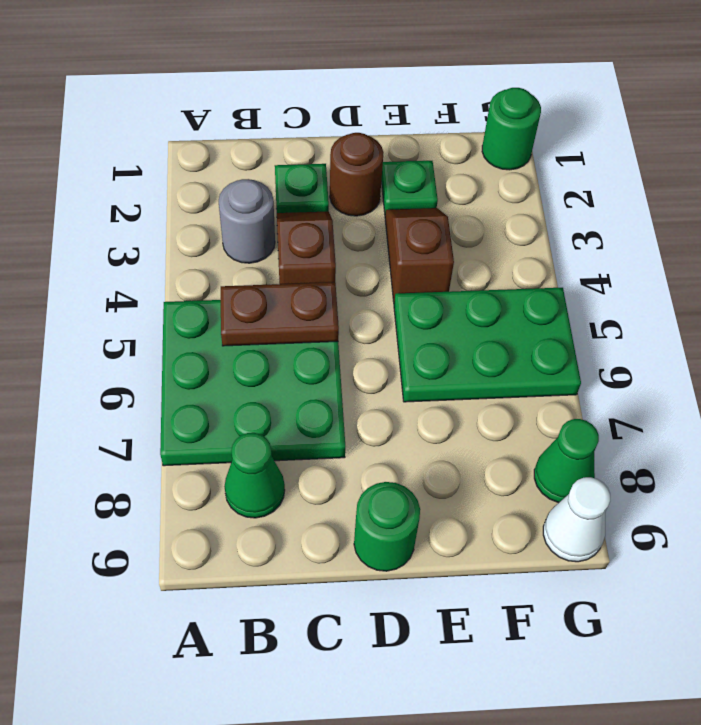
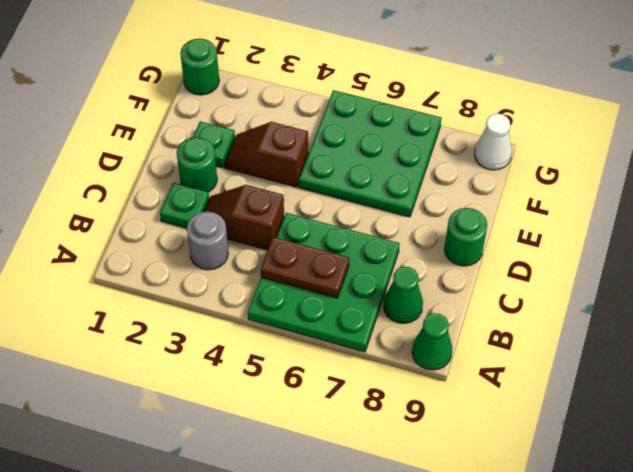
brown plate B5:C5 level 2 -> brown plate B5:B6 level 2
brown round brick D2 level 1 -> green round brick D2 level 1
green plate E5:G6 level 1 -> green plate E5:G7 level 1
green cone G8 level 1 -> green cone A9 level 1

